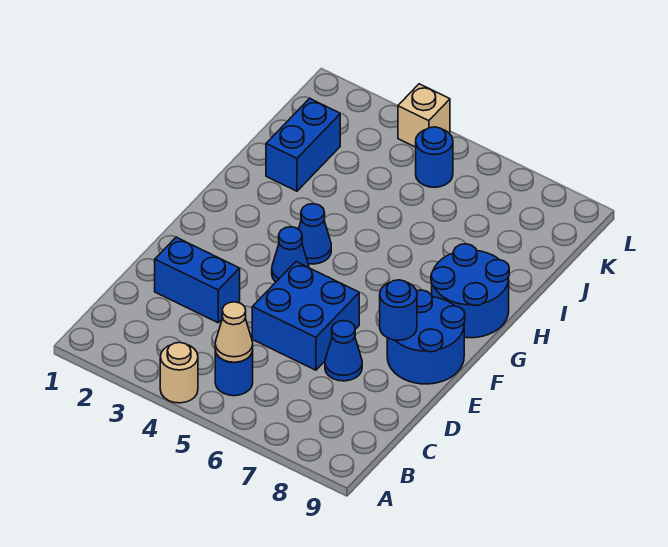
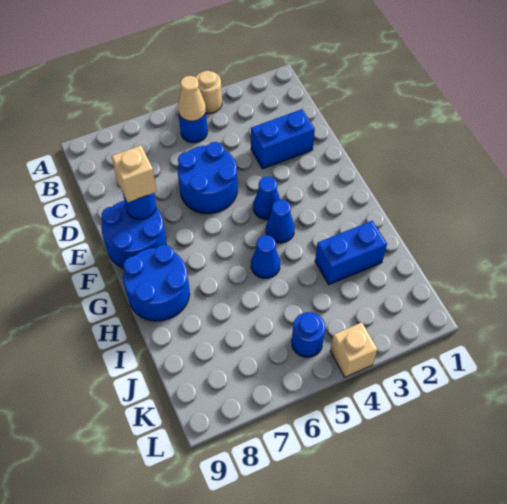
blue brick D5:E6 level 1 -> blue round brick D5:E6 level 1
blue cone D7 level 1 -> blue cone H5 level 1
none -> tan brick E8 level 3
blue brick I2:J2 level 1 -> blue brick I2:I3 level 1

